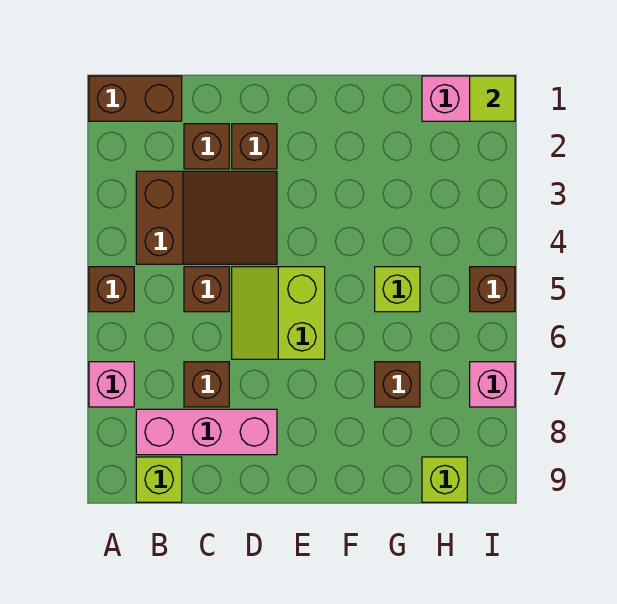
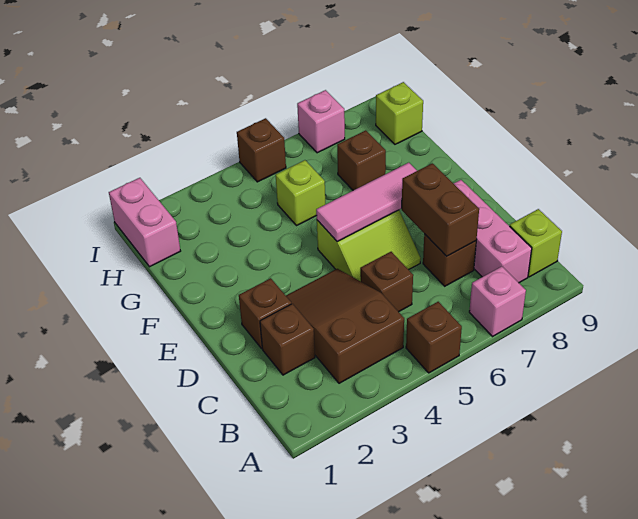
brown brick A1:B1 level 1 -> brown brick C7:D7 level 2
none -> pink tile E5:E7 level 2
lime tile I1 level 2 -> none

